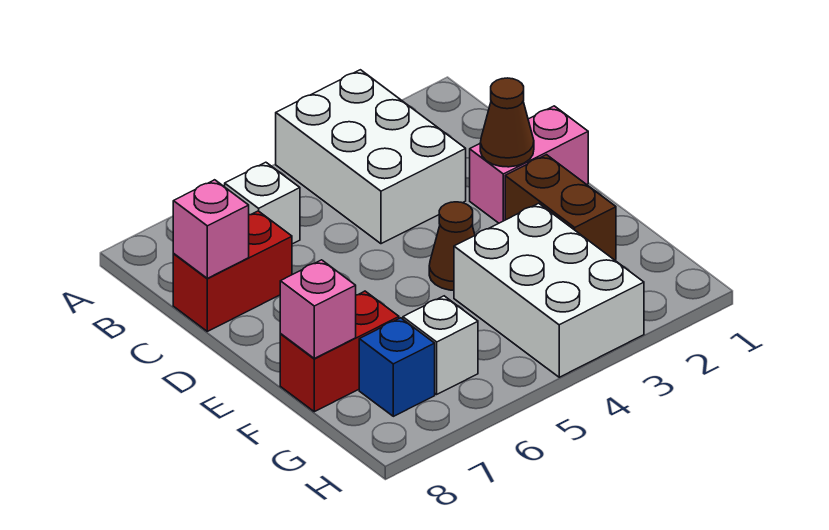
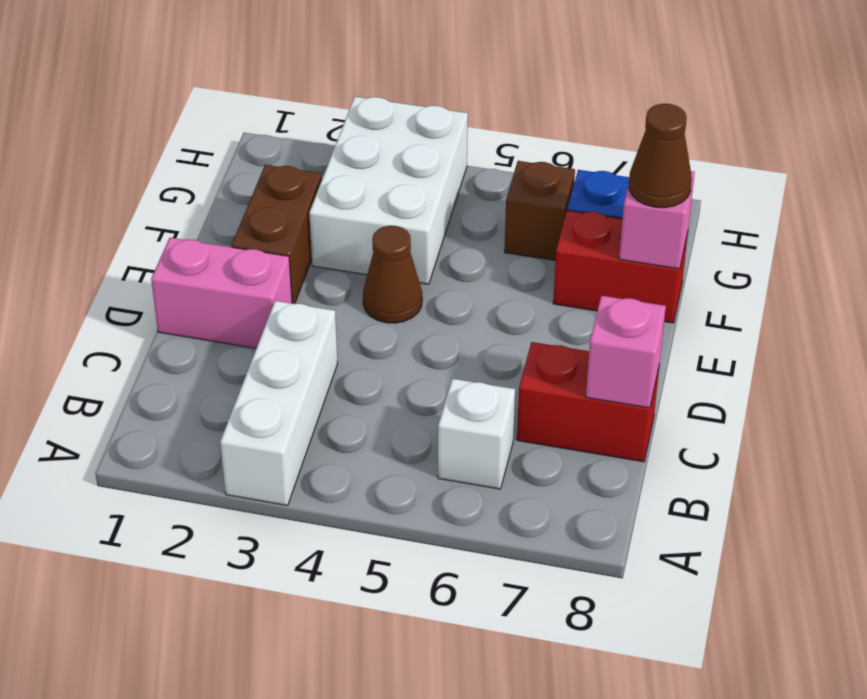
white brick A3:C4 level 1 -> white brick A3:C3 level 1
brown cone D2 level 2 -> brown cone F8 level 3
white brick G6 level 1 -> brown brick G6 level 1

